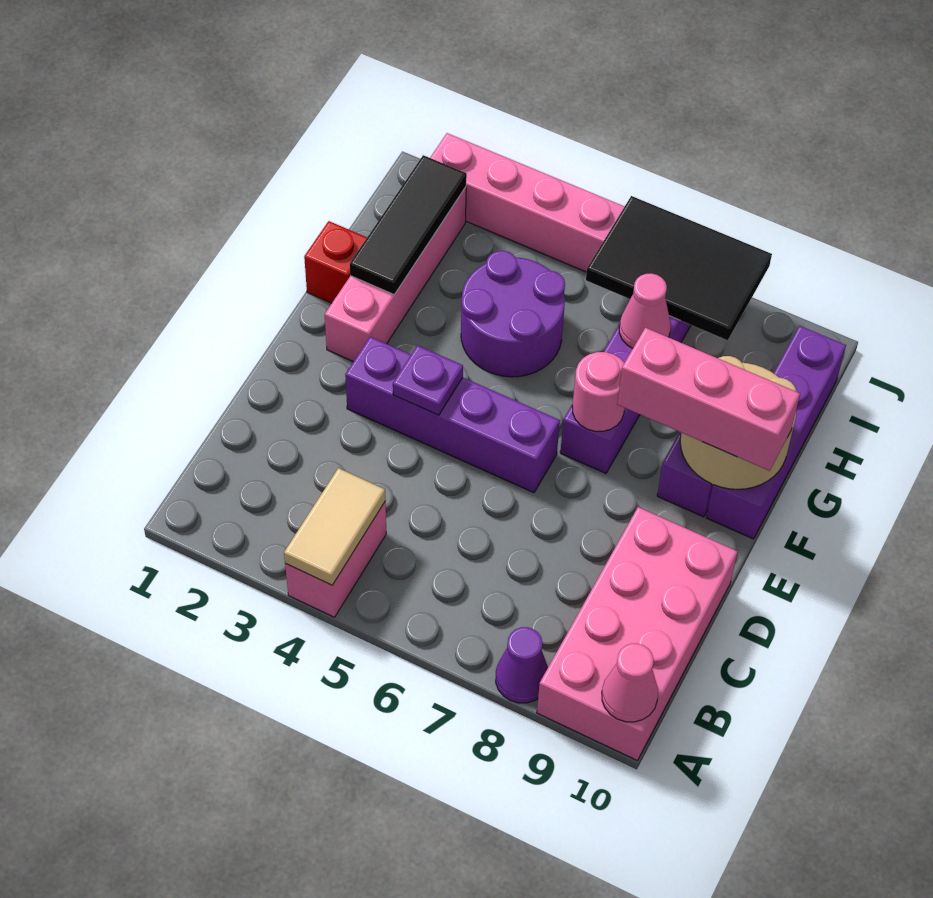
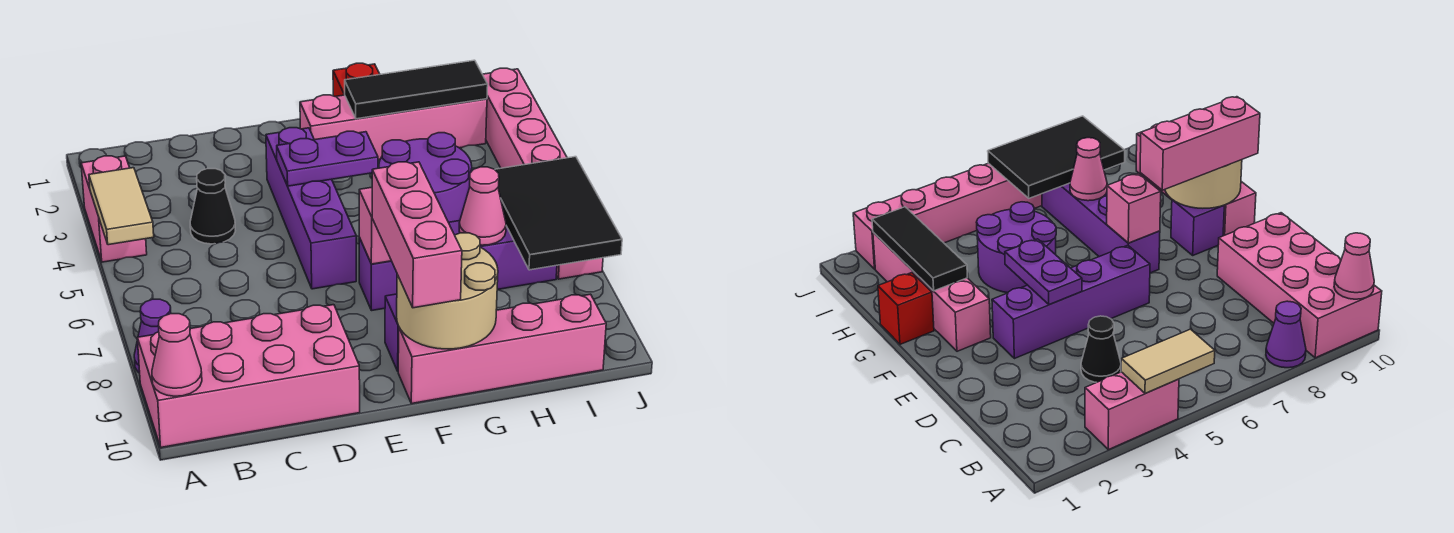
pink brick A4:B4 level 1 -> pink brick A3:A4 level 1
tan tile A4:B4 level 2 -> tan tile A4:A5 level 2
none -> black cone C4 level 1
purple plate E4 level 2 -> purple plate E4:F4 level 2
pink round brick F7 level 2 -> pink brick F7 level 2
purple brick F10:I10 level 1 -> pink brick F10:I10 level 1

